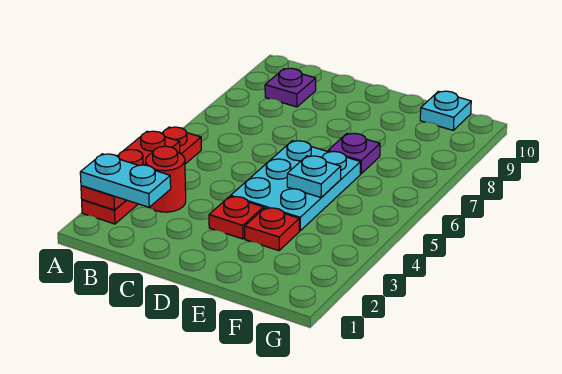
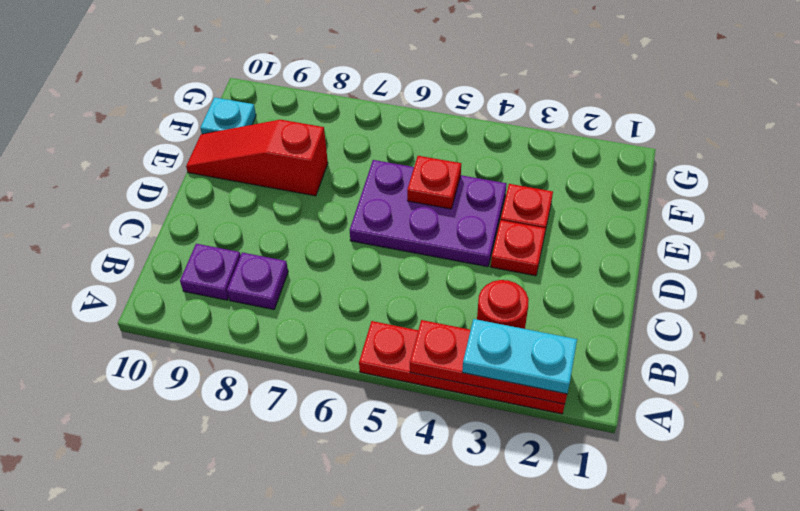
cyan plate A2:B2 level 3 -> cyan plate A2:A3 level 3
cyan plate D4:E6 level 1 -> purple plate D4:E6 level 1
cyan plate E5 level 2 -> red plate E5 level 2
purple plate E7 level 1 -> purple plate B8 level 1
none -> red slope E8:E10 level 1 top 8

